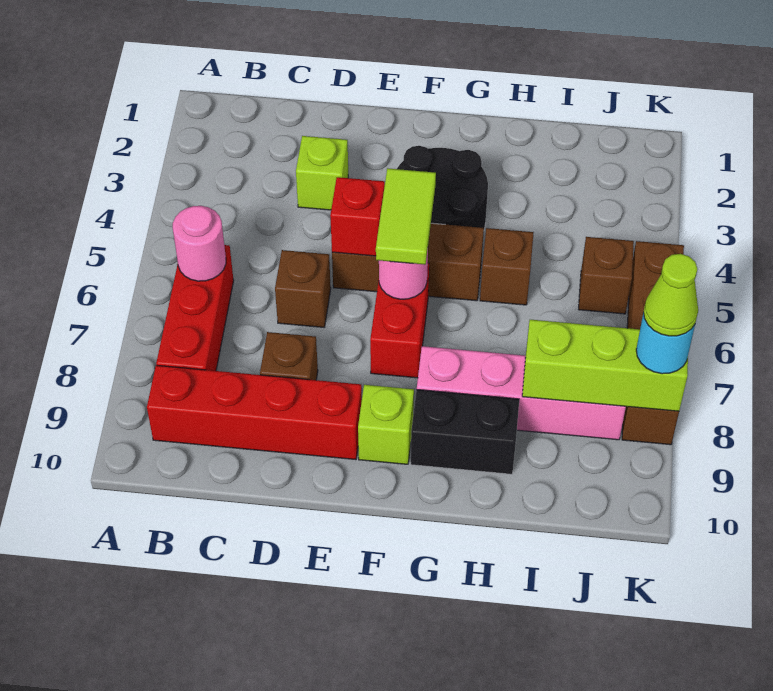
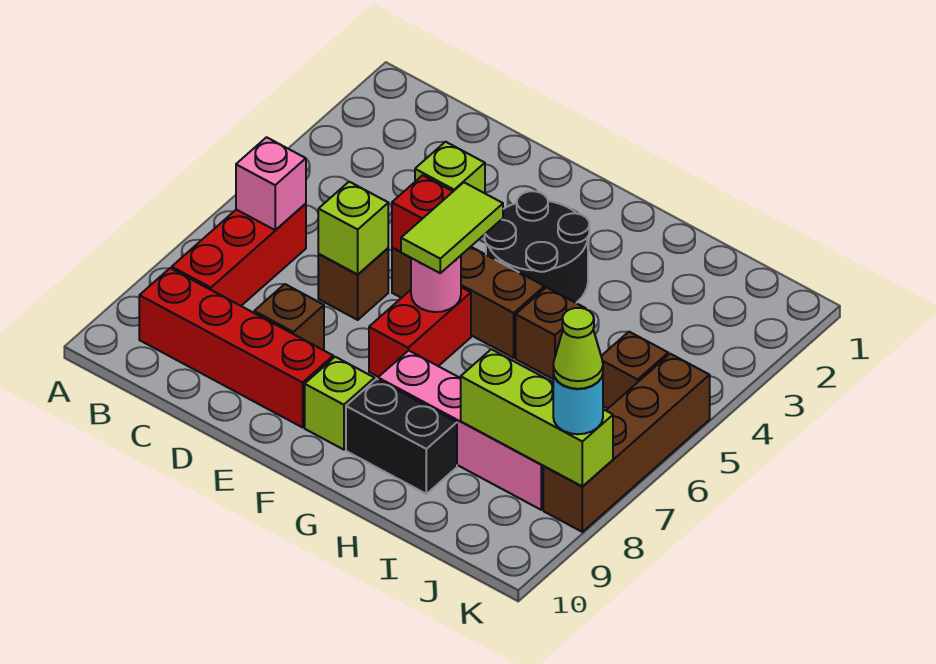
pink round brick B6 level 2 -> pink brick B6 level 2
none -> lime brick D6 level 2

